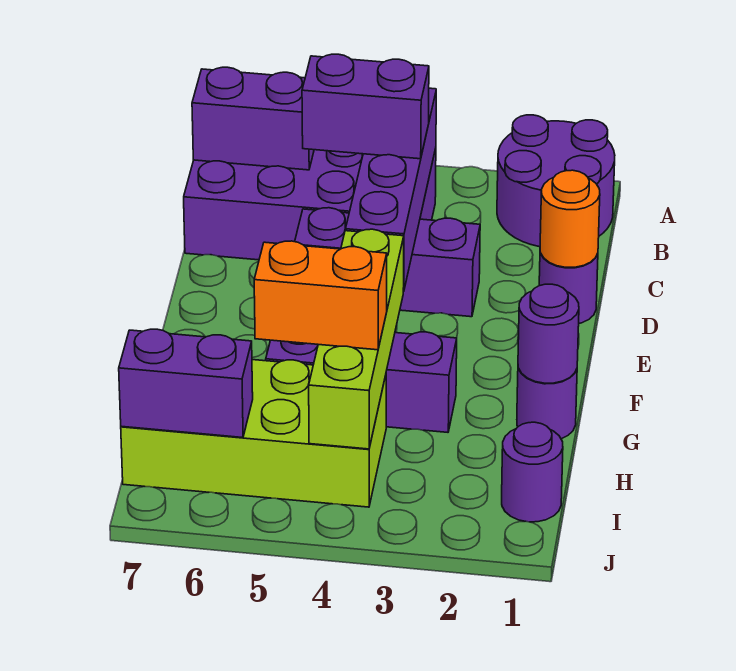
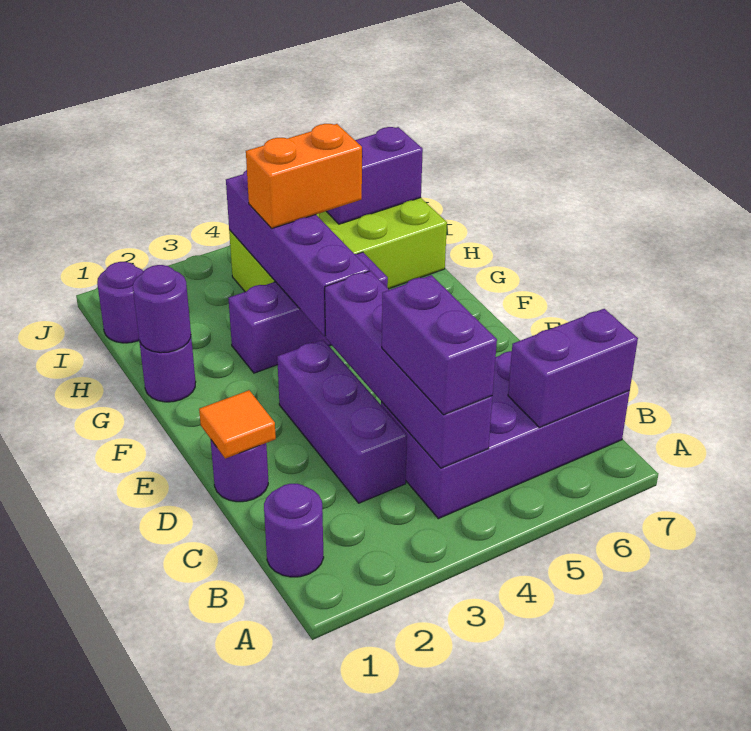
purple round brick A1:B2 level 1 -> purple round brick B1 level 1
purple brick C4:C5 level 3 -> purple brick B4:C4 level 3
orange round brick D1 level 2 -> orange tile D1 level 2
purple brick D3:D5 level 1 -> purple brick C3:E3 level 1
lime brick F4:I4 level 2 -> purple brick F4:I4 level 2

